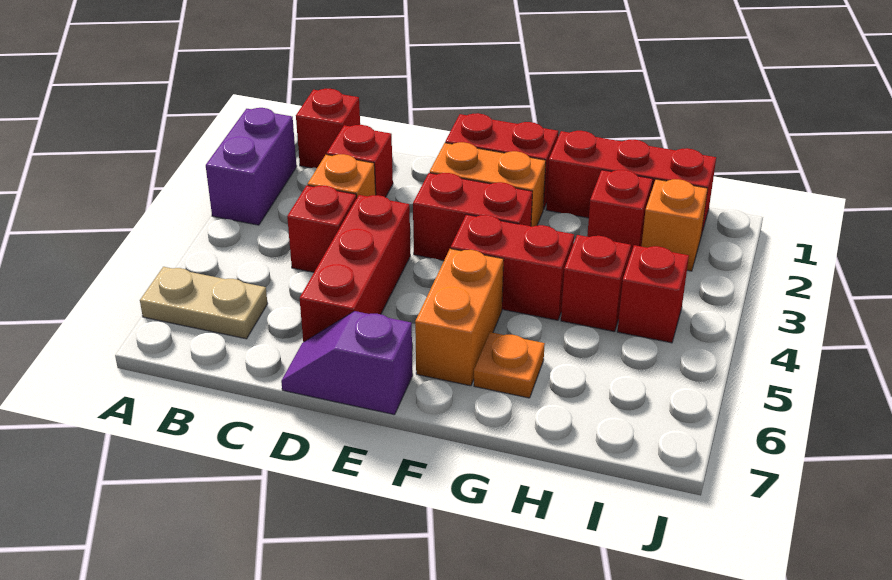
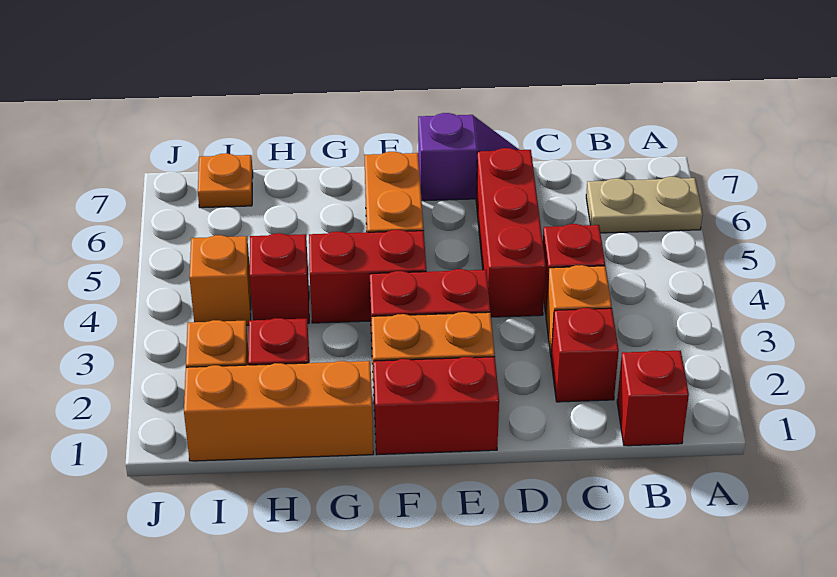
purple brick A2:A3 level 1 -> none
red brick G1:I1 level 1 -> orange brick G1:I1 level 1
orange plate G6 level 1 -> orange plate I7 level 1
red brick I4 level 1 -> orange brick I4 level 1

